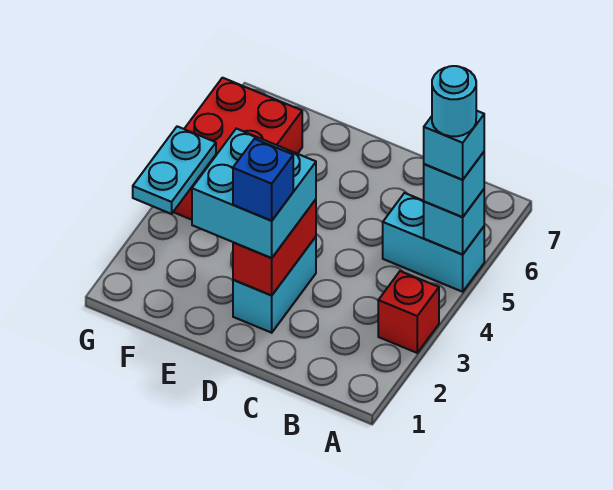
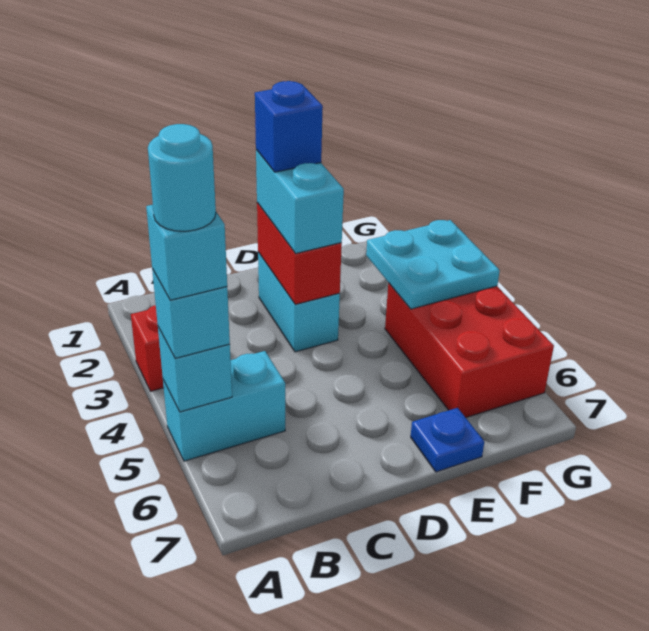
cyan brick D2:E3 level 3 -> cyan brick D2:D3 level 3
none -> blue plate E7 level 1
cyan plate G3:G4 level 2 -> cyan plate F3:G4 level 2

